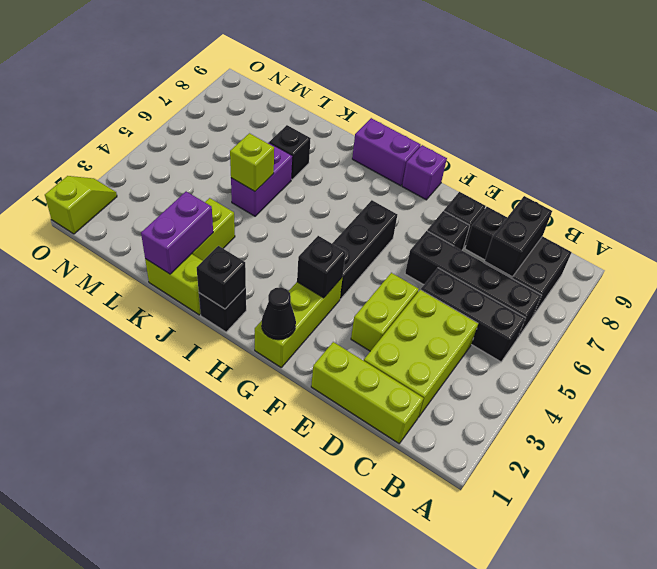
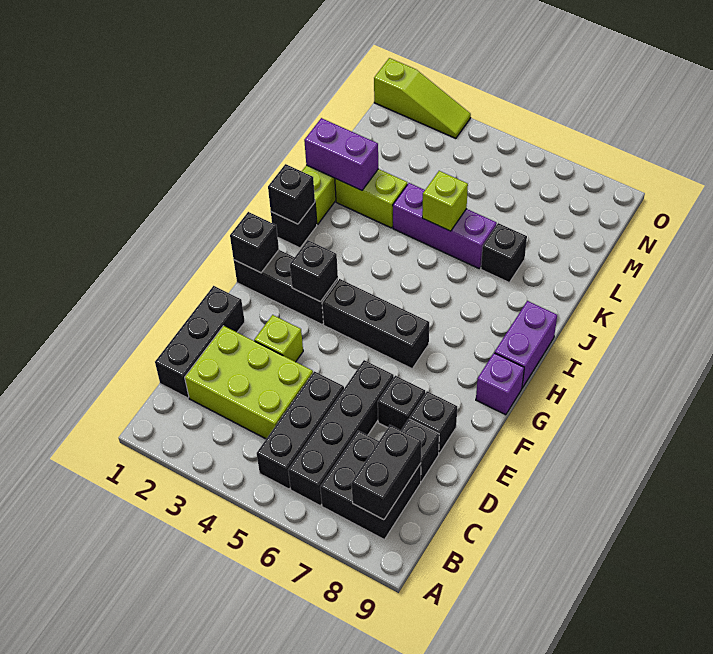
lime brick C1:E1 level 1 -> black brick C1:E1 level 1
black brick C7:C8 level 2 -> black brick B8:C8 level 2
lime brick E3:E4 level 1 -> lime brick E3 level 1
lime brick G1:G3 level 1 -> black brick G1:G3 level 1
black cone G1 level 2 -> black brick G1 level 2
purple brick K5:K6 level 1 -> purple brick K4:K6 level 1
lime slope O1:O2 level 1 top 1 -> lime slope O1:O3 level 1 top 1

